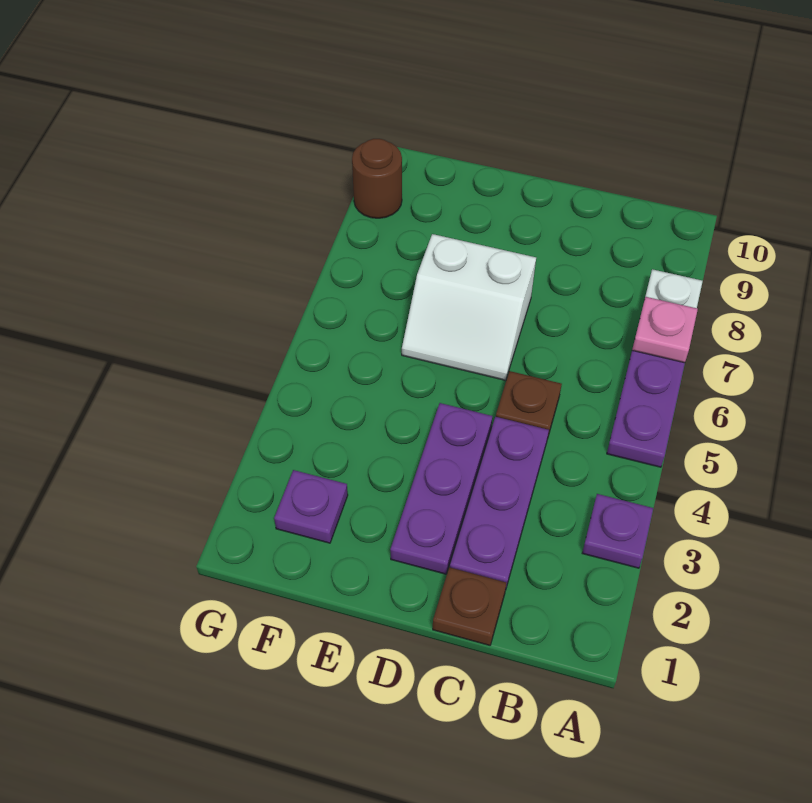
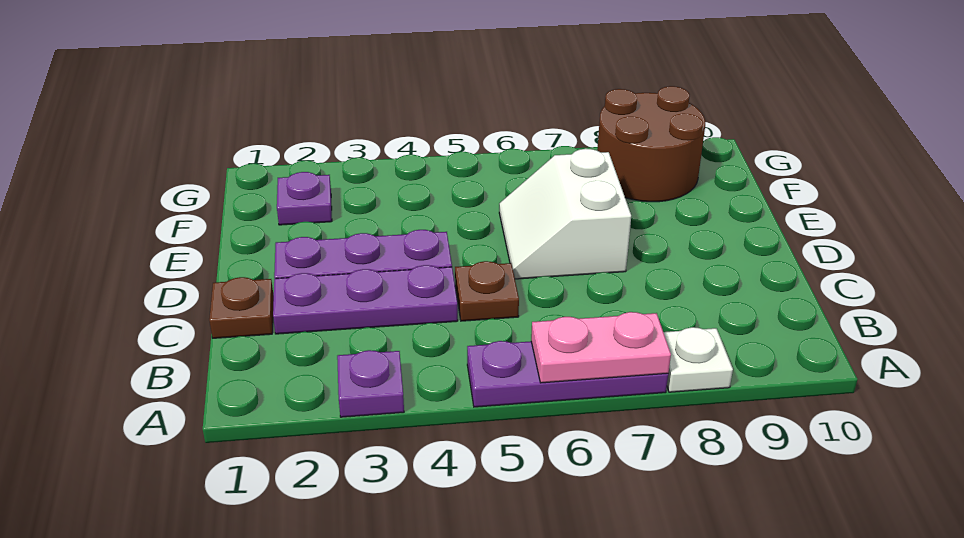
pink plate A7 level 2 -> pink plate A6:A7 level 2
brown round brick G9 level 1 -> brown round brick F8:G9 level 1

